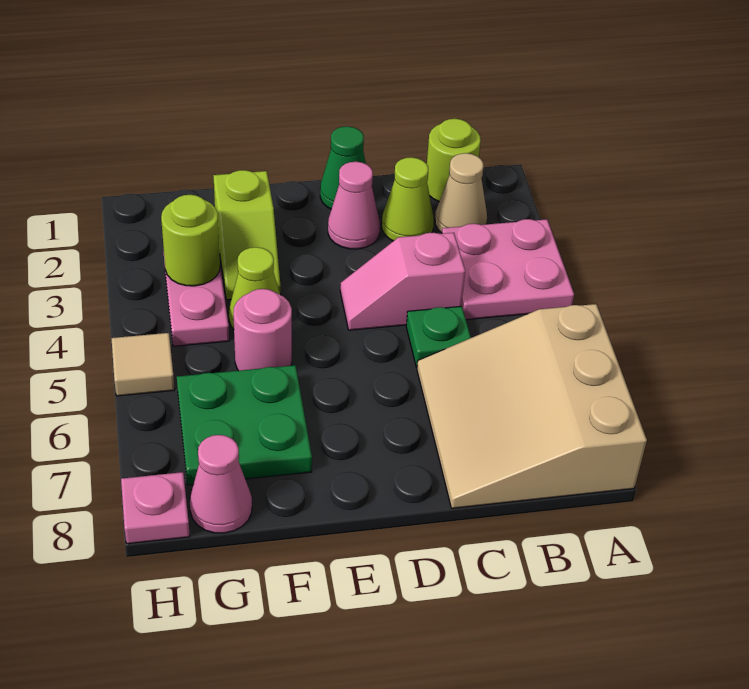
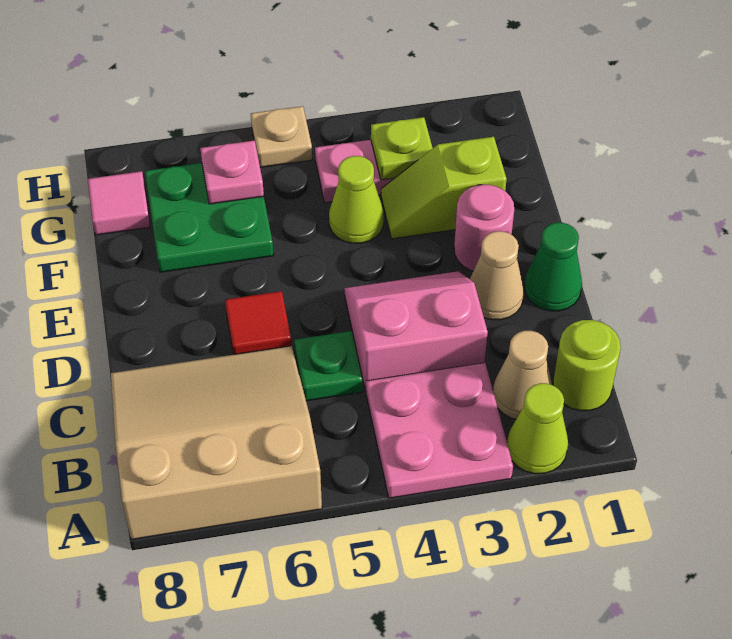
lime cone C2 level 1 -> lime cone A2 level 1
pink slope C4:D4 level 1 top C -> pink slope C3:D4 level 1 top C
pink cone D2 level 1 -> tan cone D2 level 1
none -> red tile D6 level 1
pink round brick F5 level 1 -> pink round brick E2 level 1
lime round brick G3 level 2 -> lime plate G3 level 2
pink cone G8 level 1 -> pink tile G8 level 1
tan tile H5 level 1 -> tan plate H5 level 1
pink plate H8 level 1 -> pink plate G6 level 2

